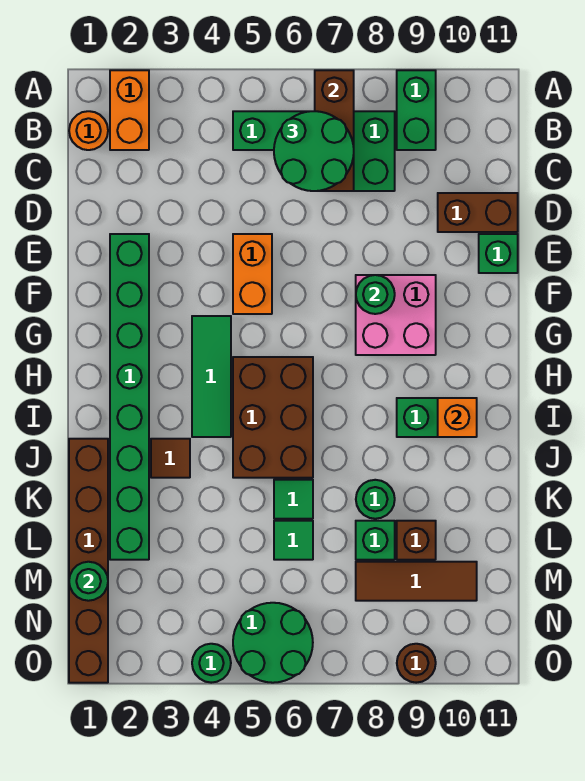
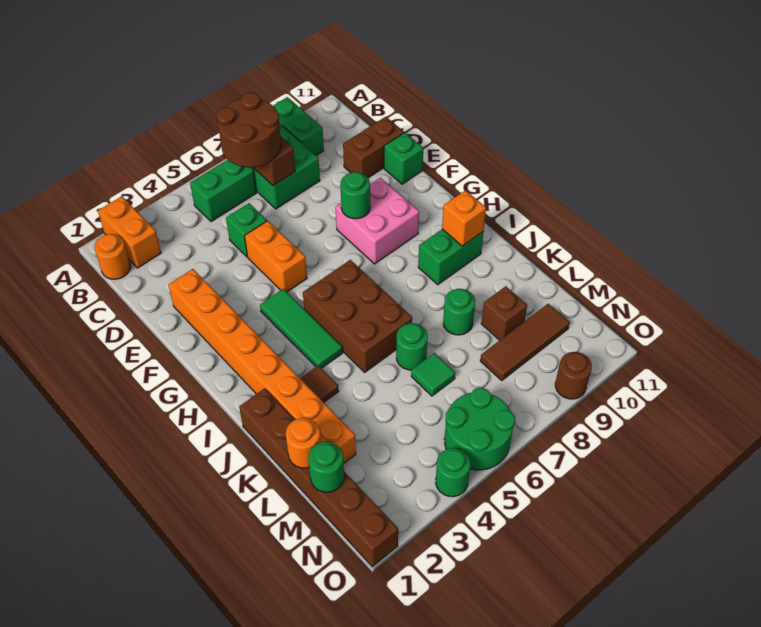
green round brick B6:C7 level 3 -> brown round brick B6:C7 level 3
green brick E2:L2 level 1 -> orange brick E2:L2 level 1
green tile K6 level 1 -> green round brick K6 level 1
none -> orange round brick L1 level 2
green brick L8 level 1 -> green brick D5 level 1

